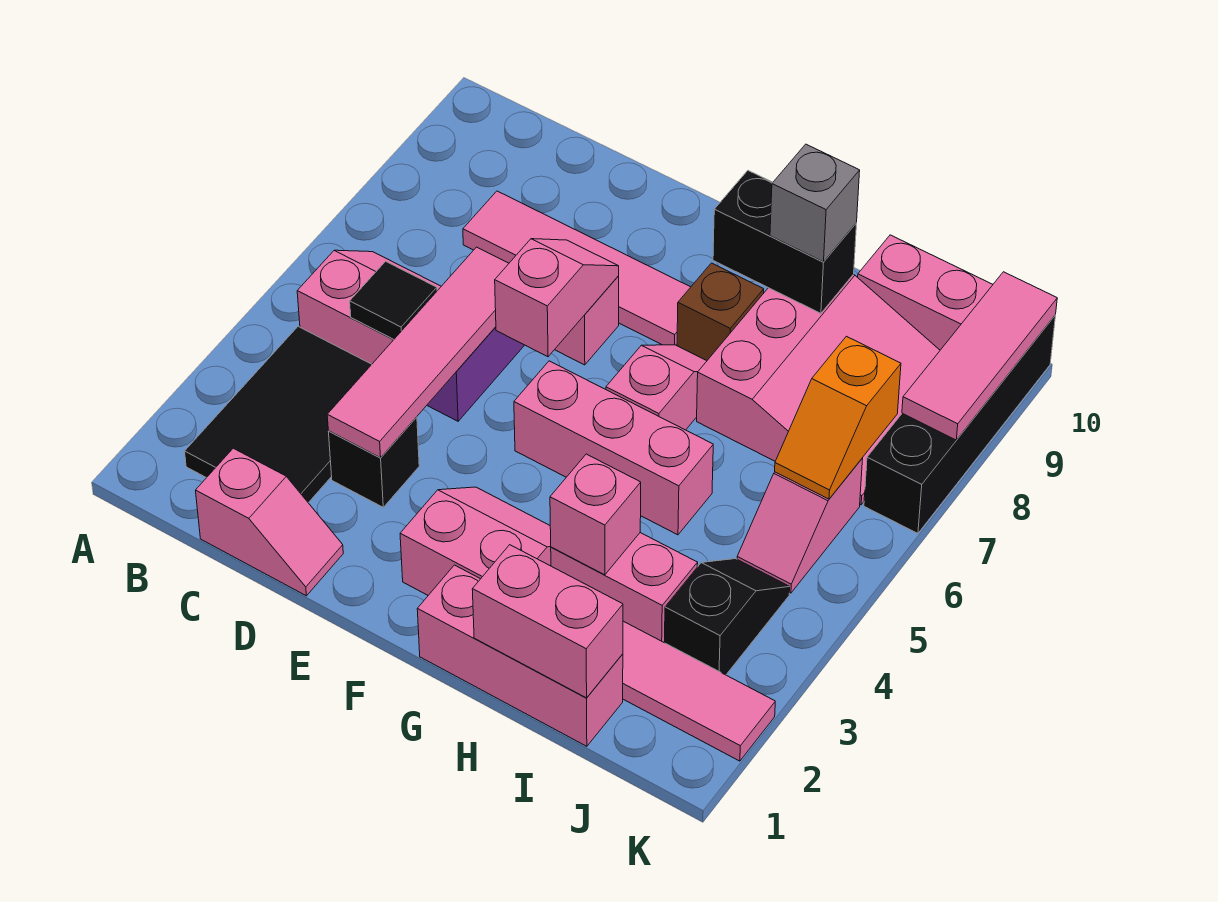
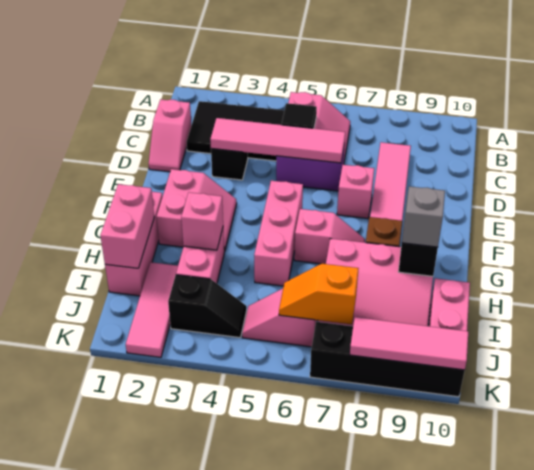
pink slope E6:E7 level 2 top 6 -> none

